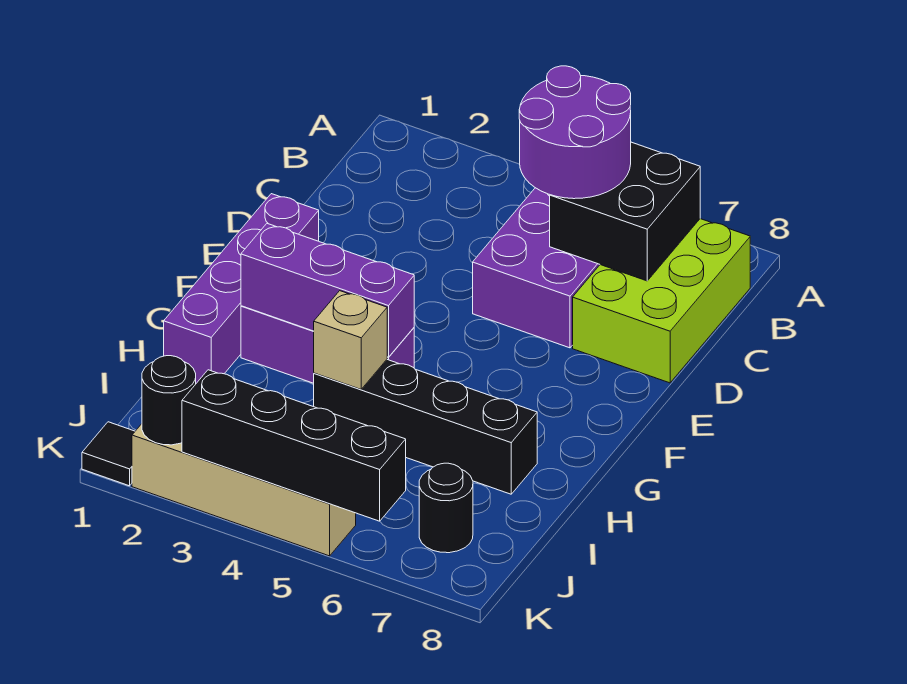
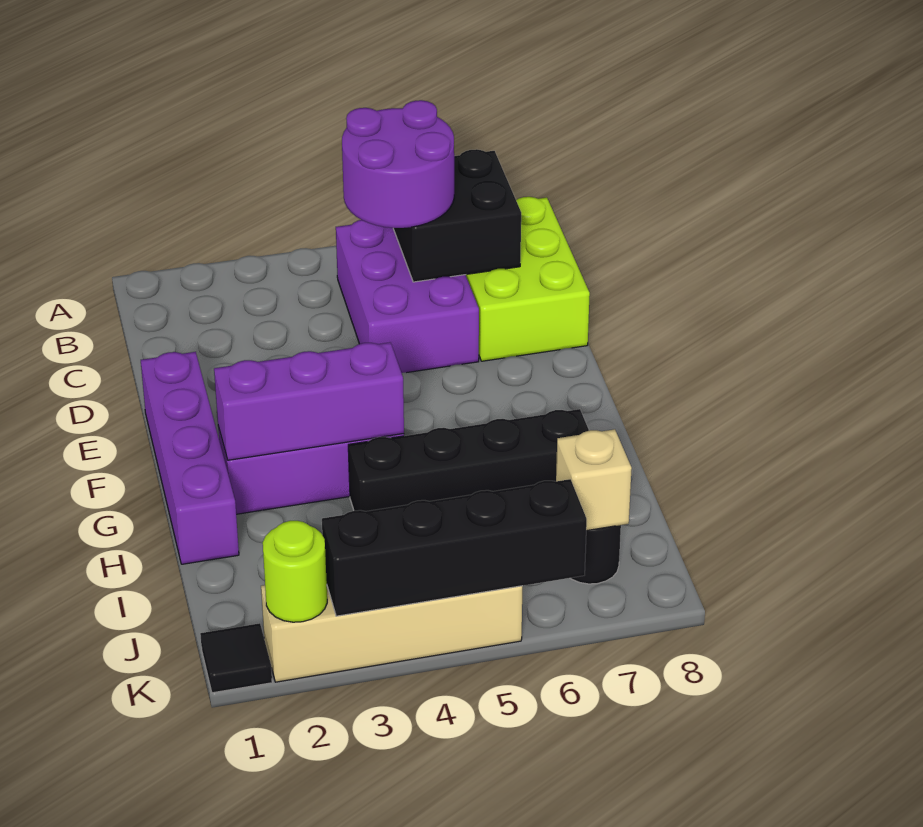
tan brick H4 level 2 -> tan brick J7 level 2
black round brick K2 level 2 -> lime round brick K2 level 2

